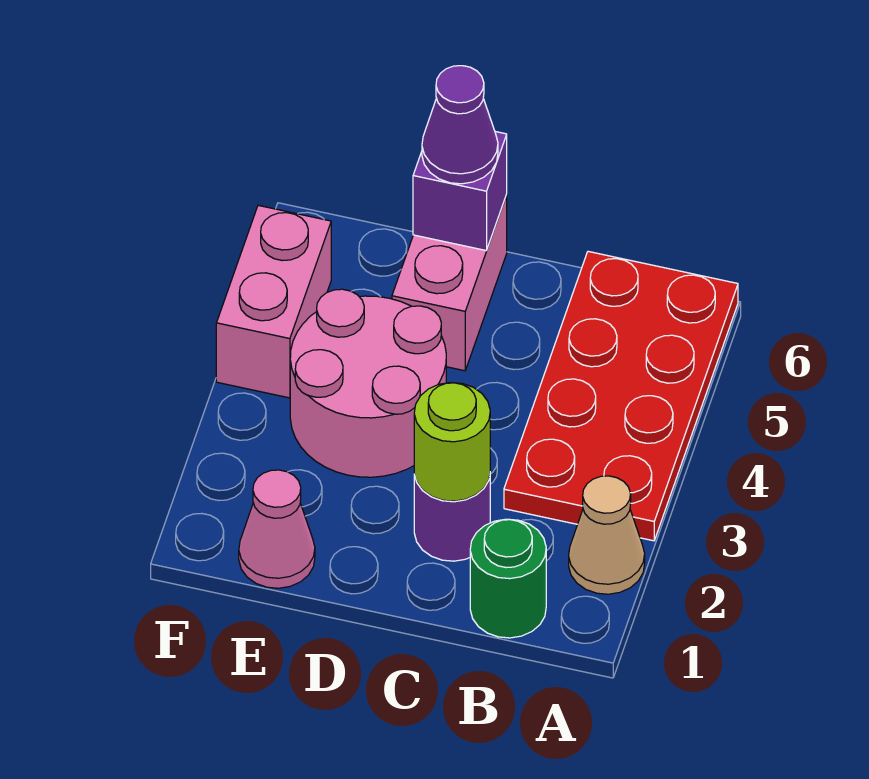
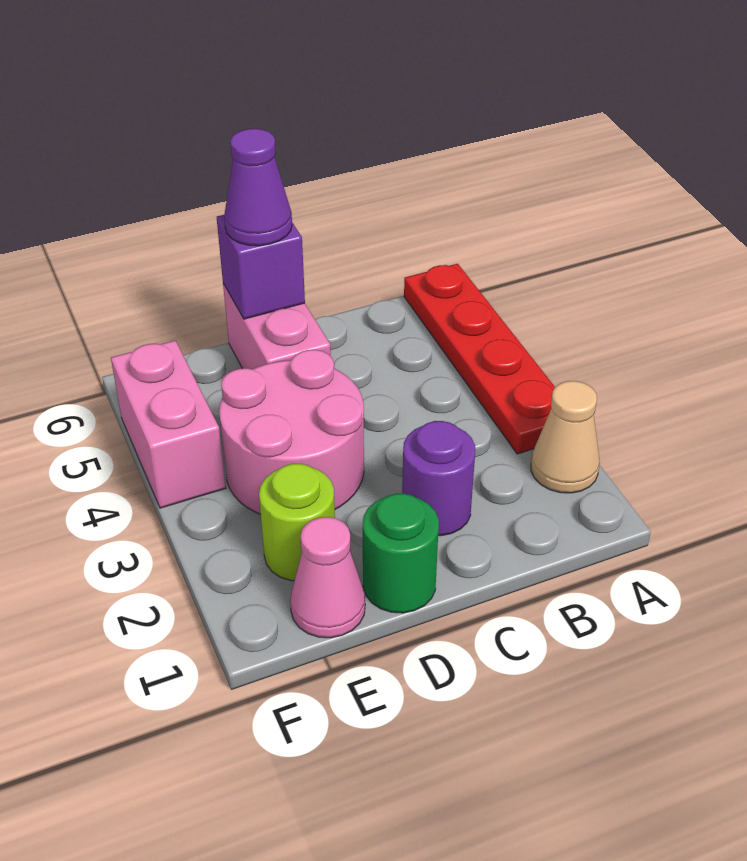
red plate A3:B6 level 1 -> red plate A3:A6 level 1
green round brick B1 level 1 -> green round brick D1 level 1
lime round brick C2 level 2 -> lime round brick E2 level 1

